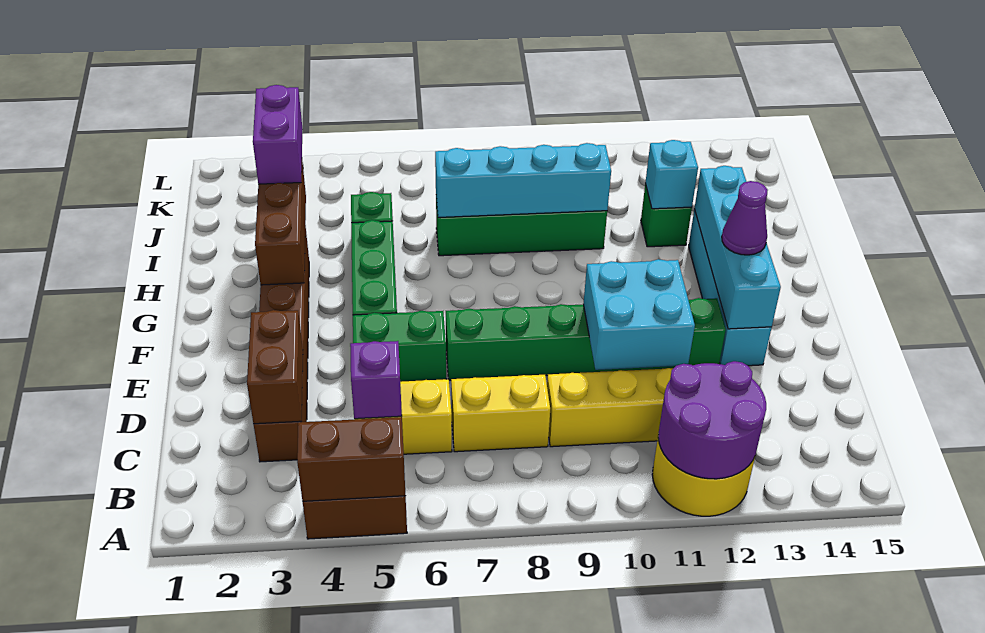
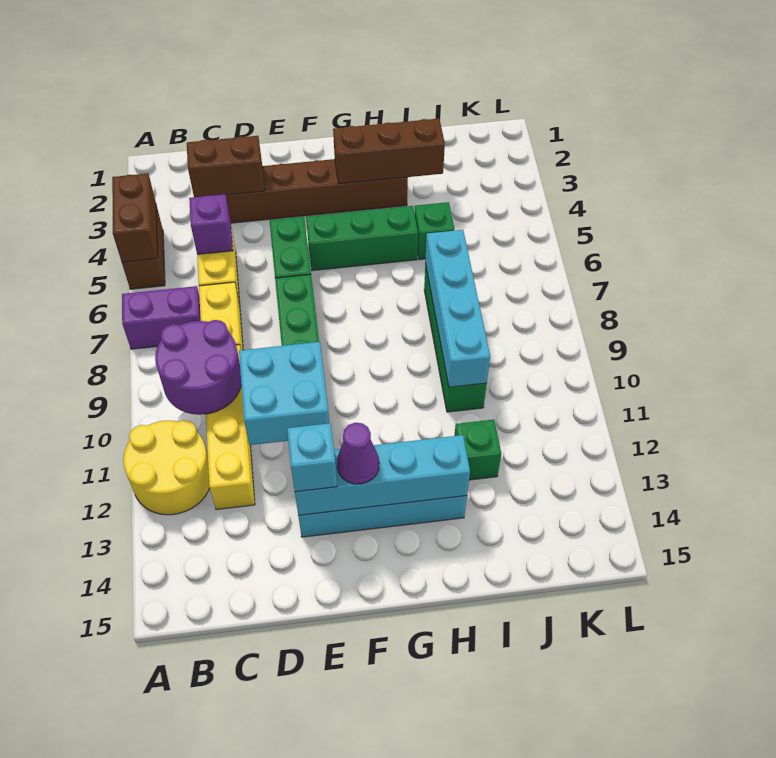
purple round brick A11:B12 level 2 -> purple round brick B9:C10 level 2
purple brick I3:J3 level 3 -> purple brick A7:B7 level 1
cyan brick I12 level 2 -> cyan brick E13 level 3

